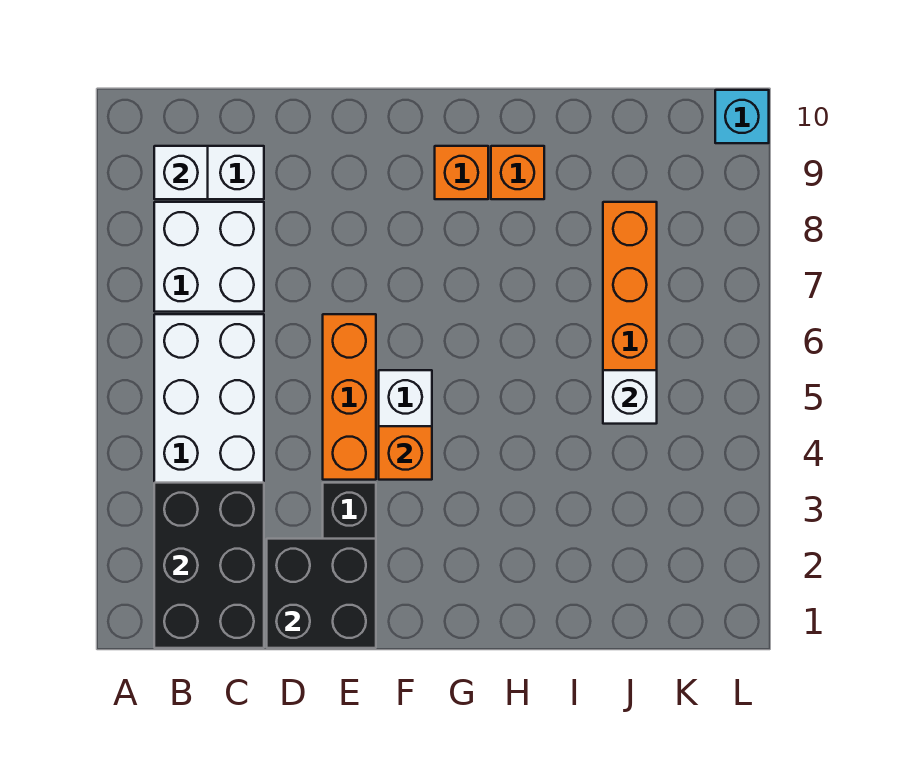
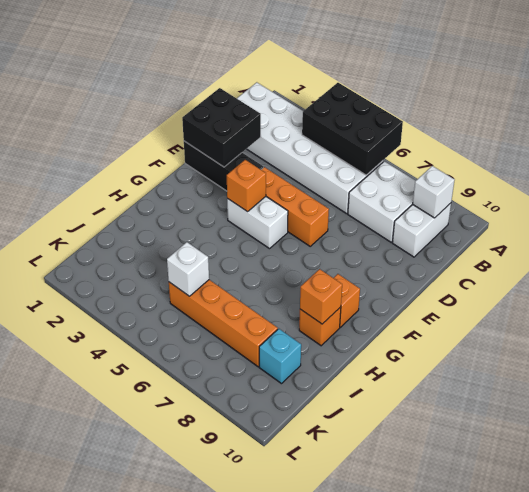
black brick B1:C3 level 2 -> black brick A4:B6 level 2
none -> orange brick H9 level 2
cyan brick L10 level 1 -> cyan brick J9 level 1

